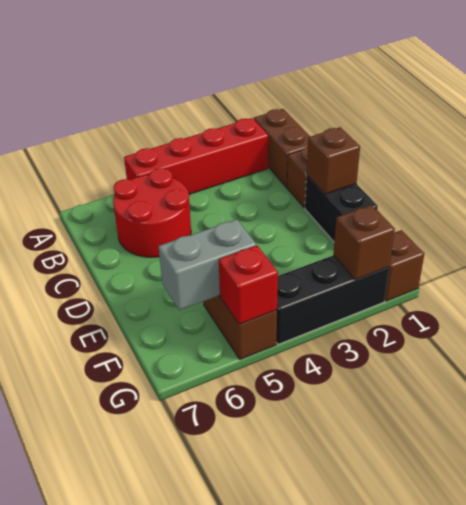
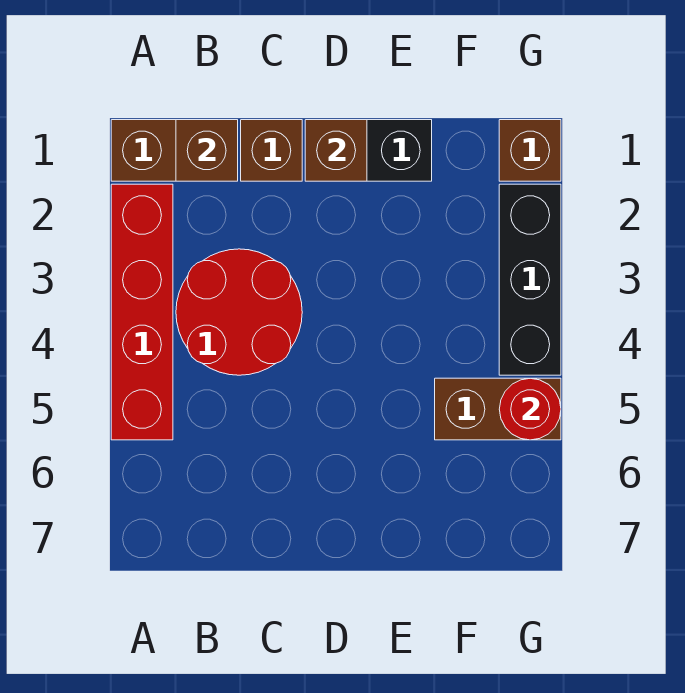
red round brick B5:C6 level 1 -> red round brick B3:C4 level 1
grey brick F5:F6 level 2 -> none
brown brick G2 level 2 -> brown brick B1 level 2
red brick G5 level 2 -> red round brick G5 level 2

